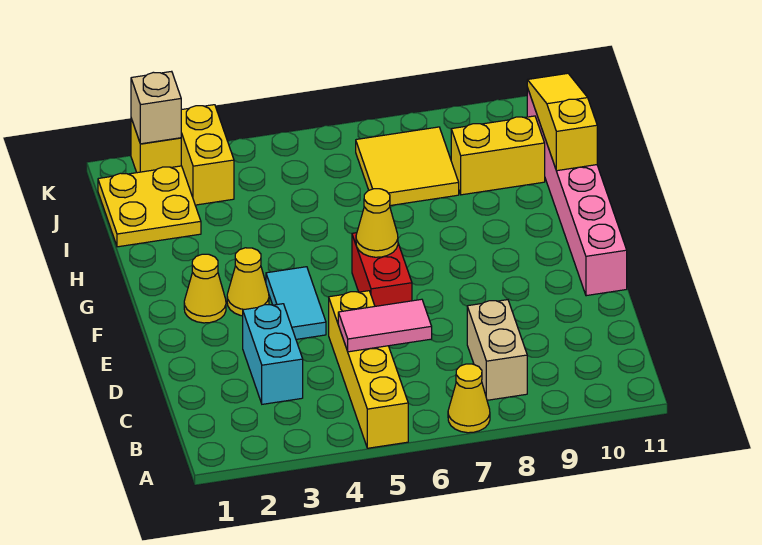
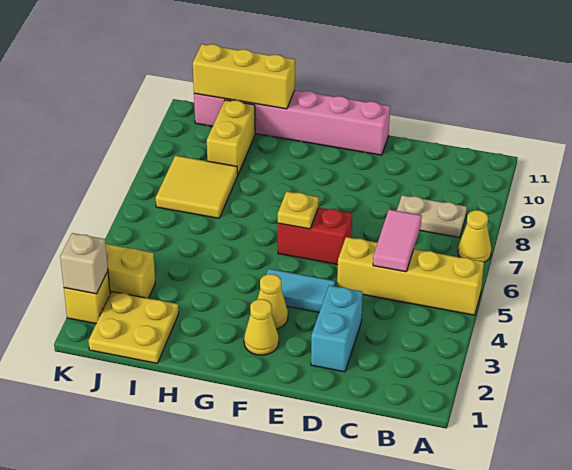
tan brick B8:C8 level 1 -> tan plate B8:C8 level 1
cyan brick C3:D3 level 1 -> cyan brick D2:D3 level 1
yellow cone F6 level 2 -> yellow plate F6 level 2
yellow slope H11:J11 level 2 top H -> yellow brick H11:J11 level 2

